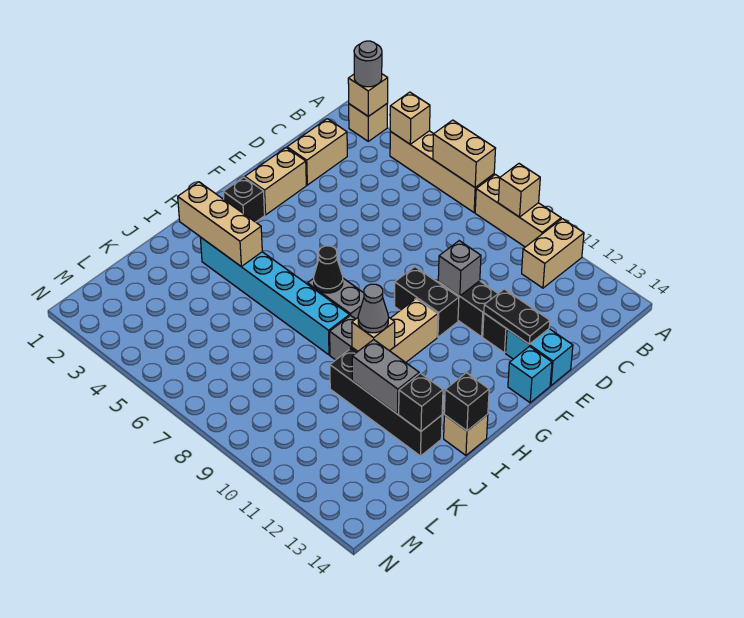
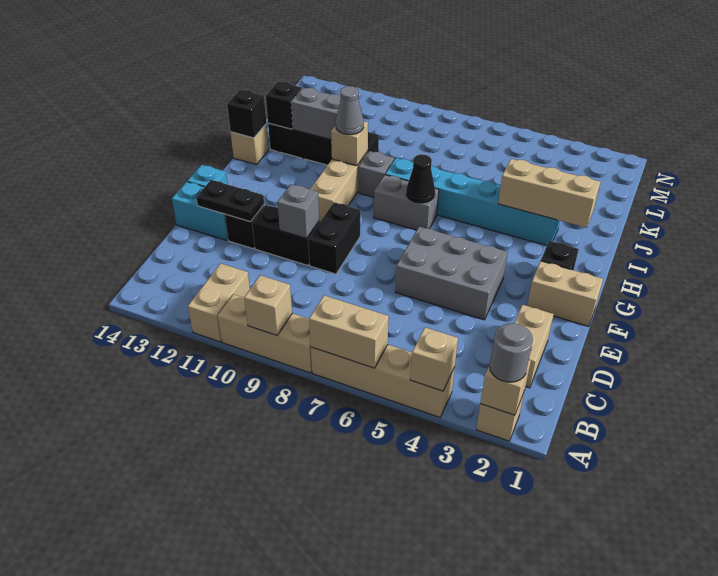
tan brick E2:F2 level 1 -> tan brick F1:F2 level 1
none -> grey brick E4:F6 level 1
black brick F9:F10 level 1 -> black brick E9:F9 level 1

